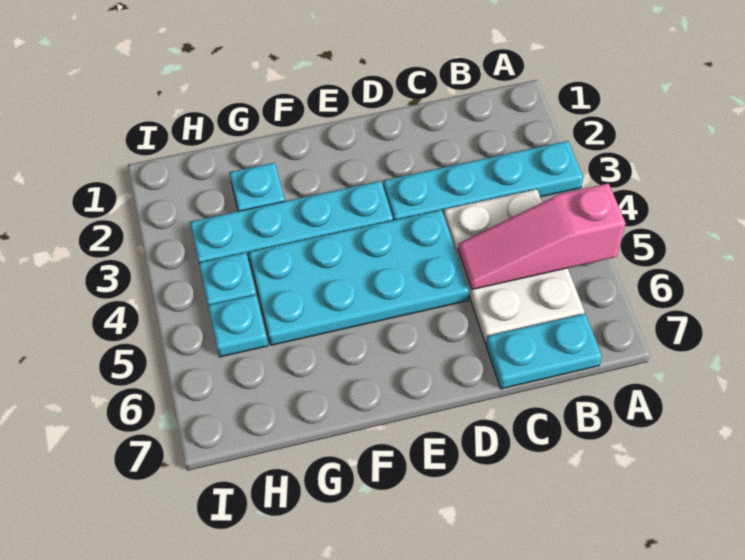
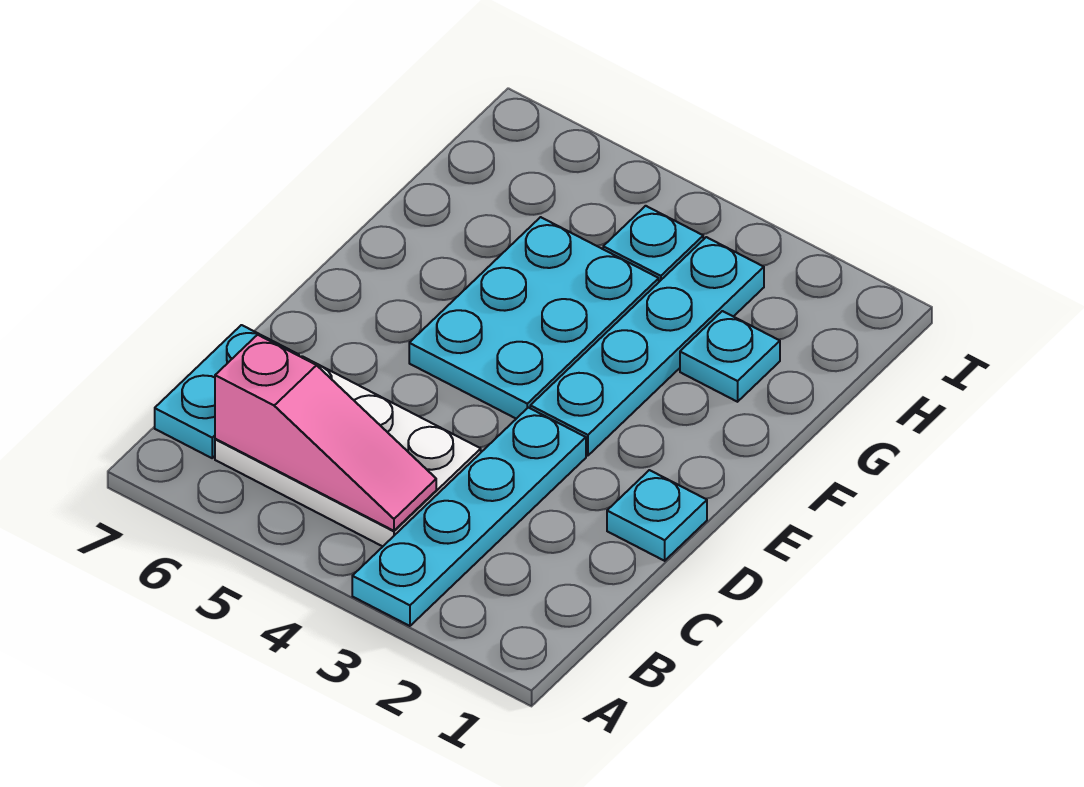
pink slope A5:C5 level 2 top A -> pink slope B4:B6 level 2 top 6
cyan plate D4:G5 level 1 -> cyan plate E4:G5 level 1
cyan plate H5 level 1 -> cyan plate D1 level 1

